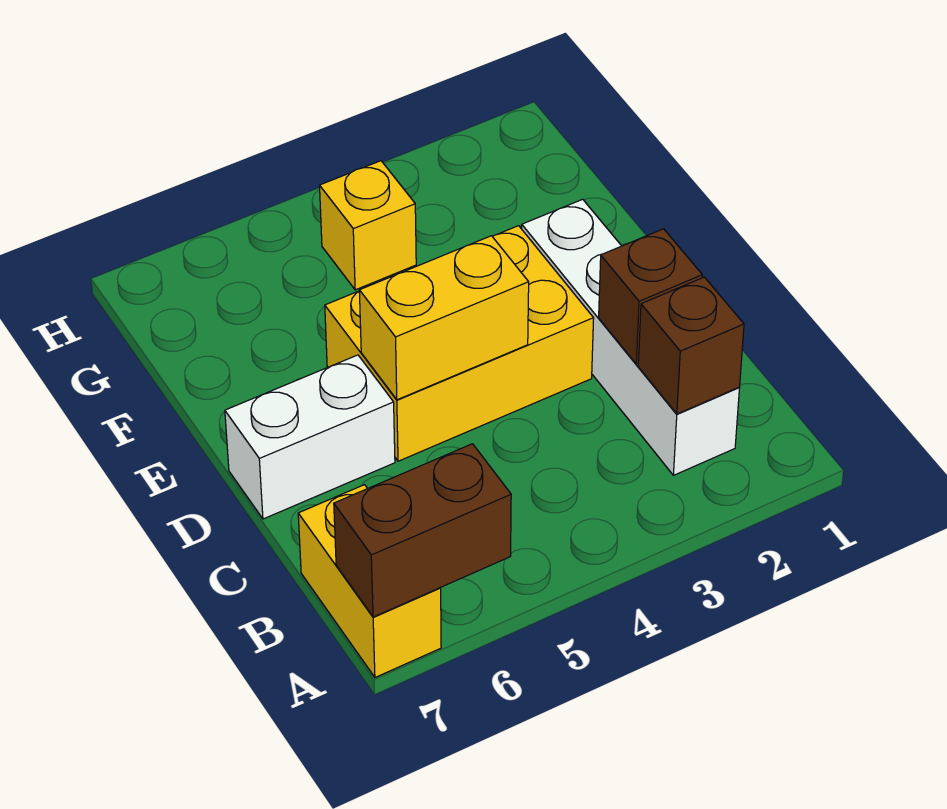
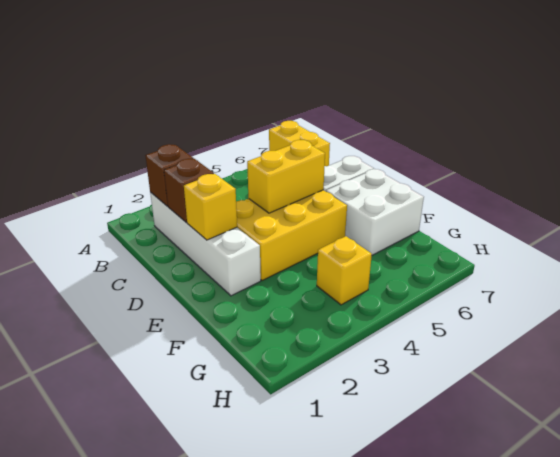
brown brick A6:A7 level 2 -> none
none -> yellow brick D2 level 2
none -> white brick E6:F7 level 1

